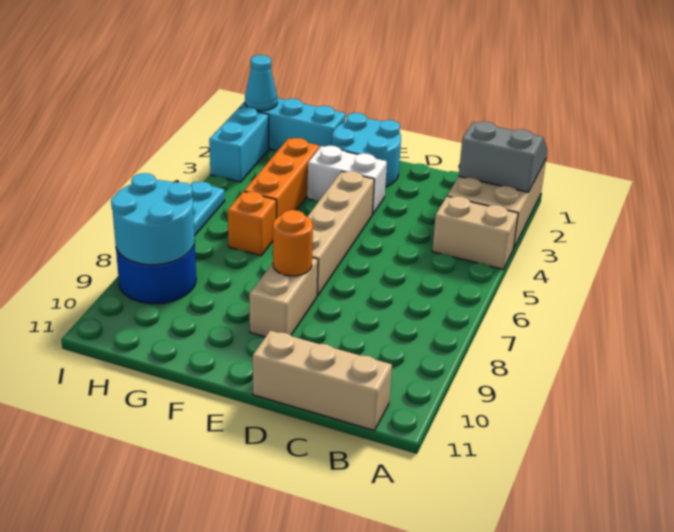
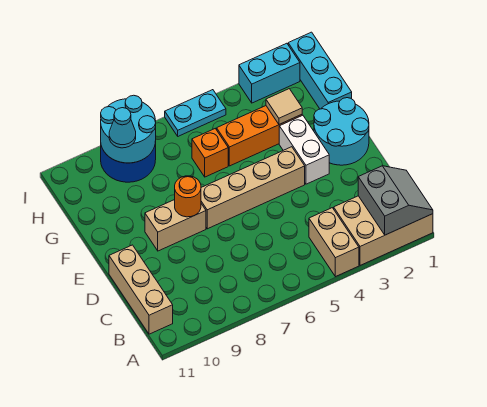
none -> tan tile G3 level 2
cyan cone I1 level 2 -> cyan cone H9 level 3

